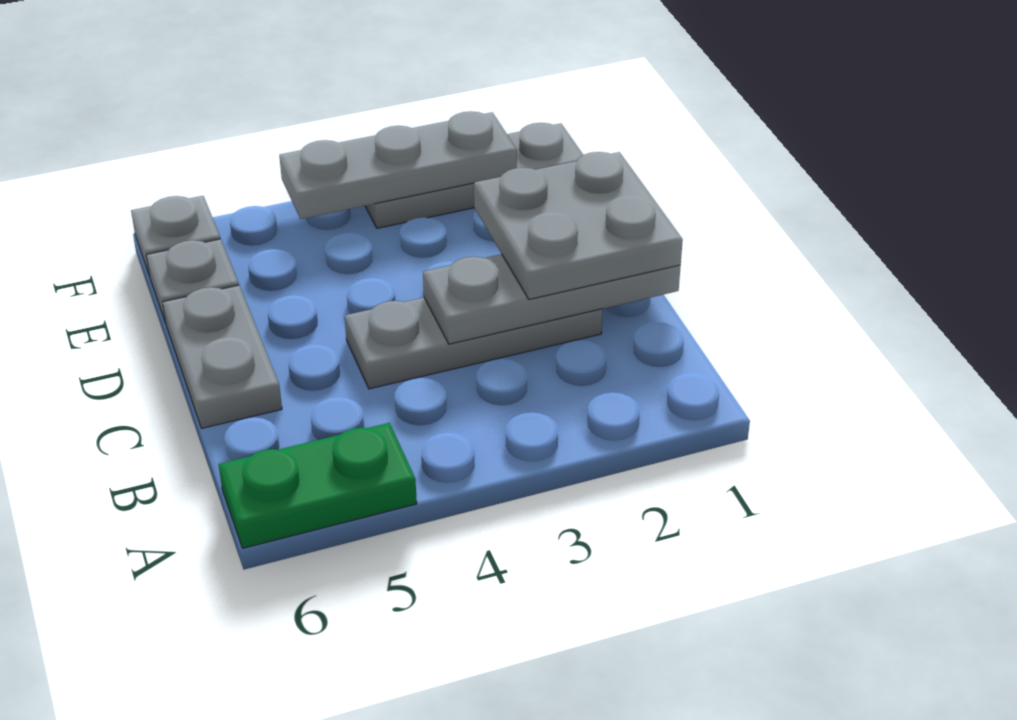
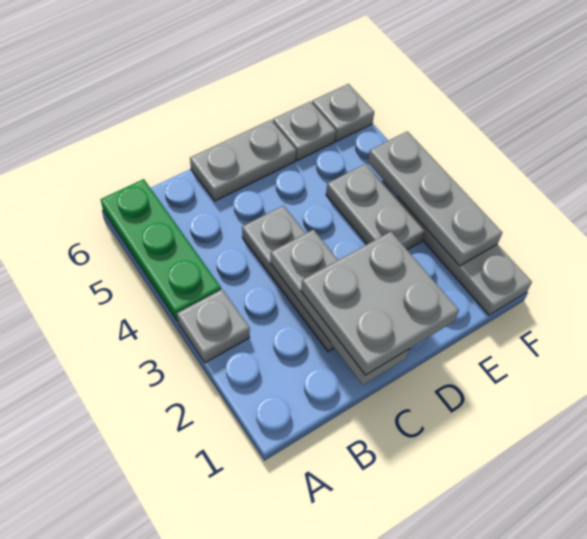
none -> grey plate A3 level 1
green plate A5:A6 level 1 -> green plate A4:A6 level 1
none -> grey plate E3:E4 level 1

